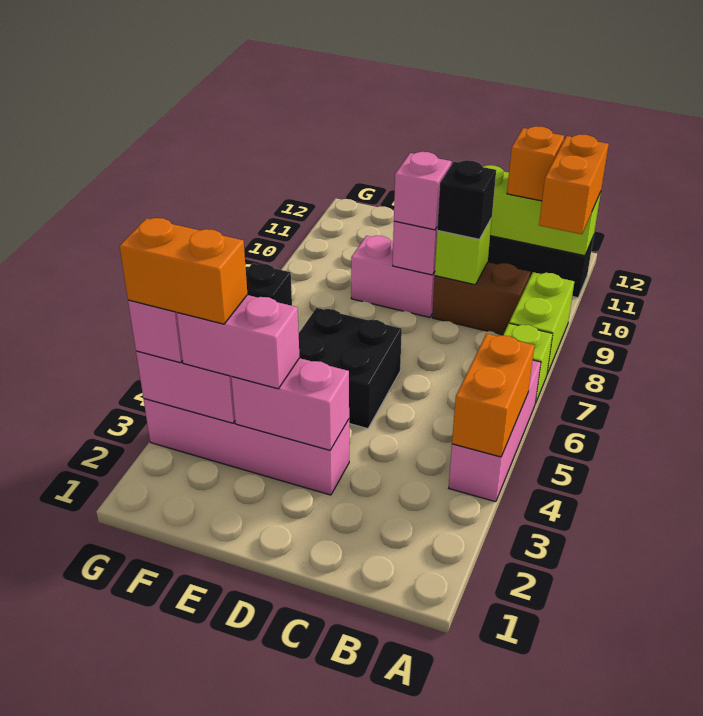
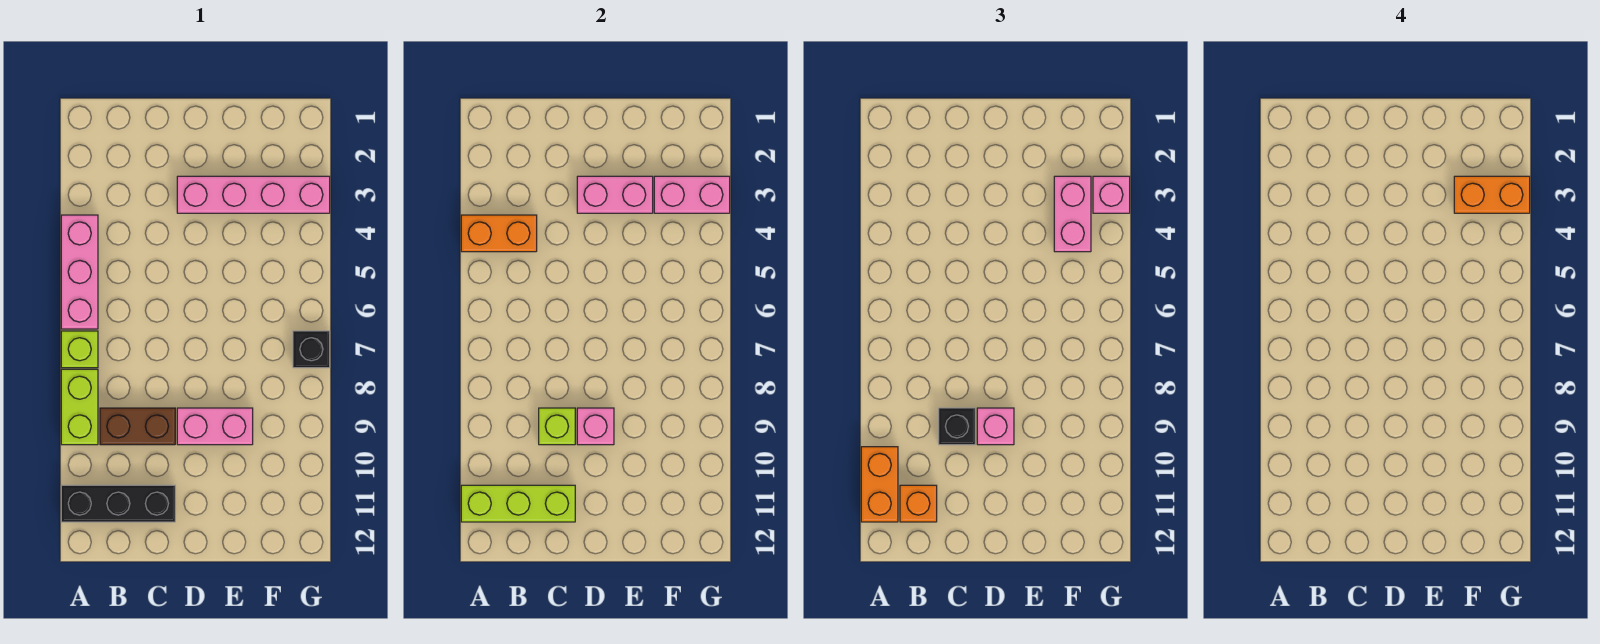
orange brick A4:A5 level 2 -> orange brick A4:B4 level 2
black brick D5:E6 level 1 -> none
pink brick E3:F3 level 3 -> pink brick F3:F4 level 3

